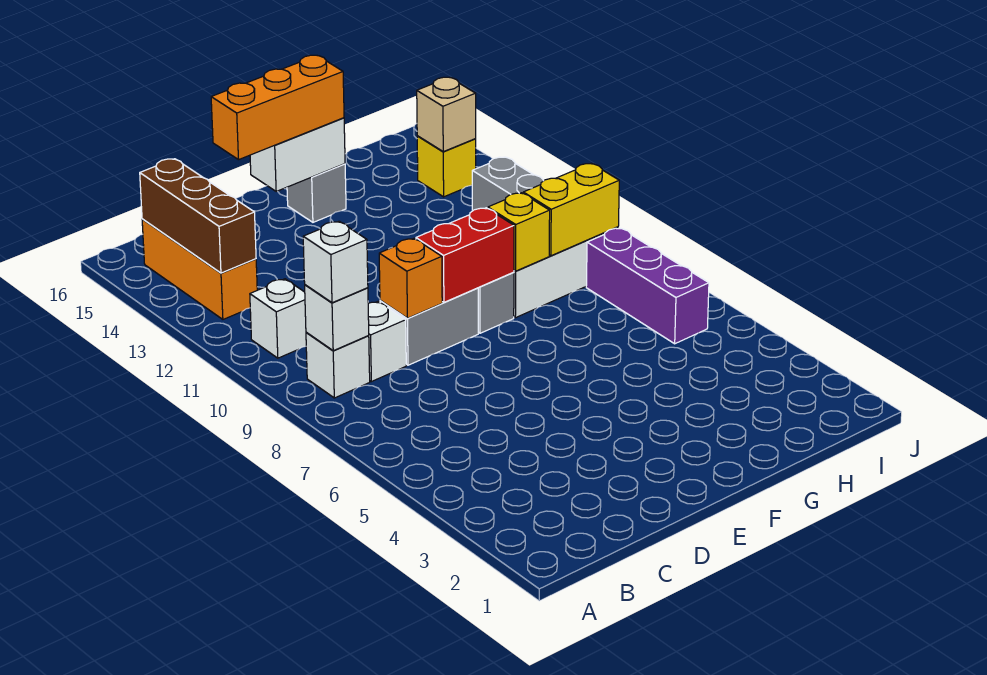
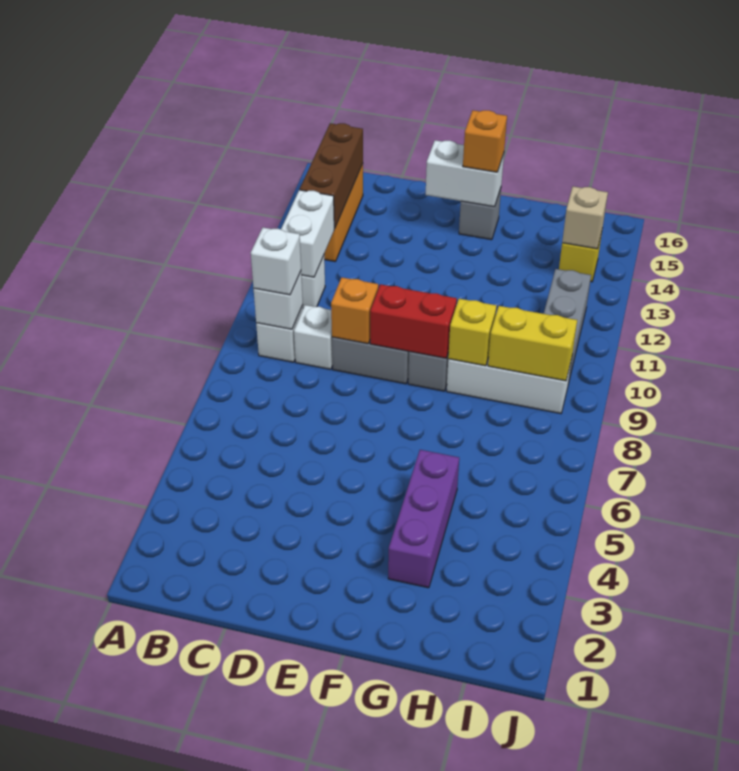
none -> white brick B11:B12 level 2
orange brick D15:F15 level 3 -> orange brick F15 level 3
purple brick I6:I8 level 1 -> purple brick G3:G5 level 1

